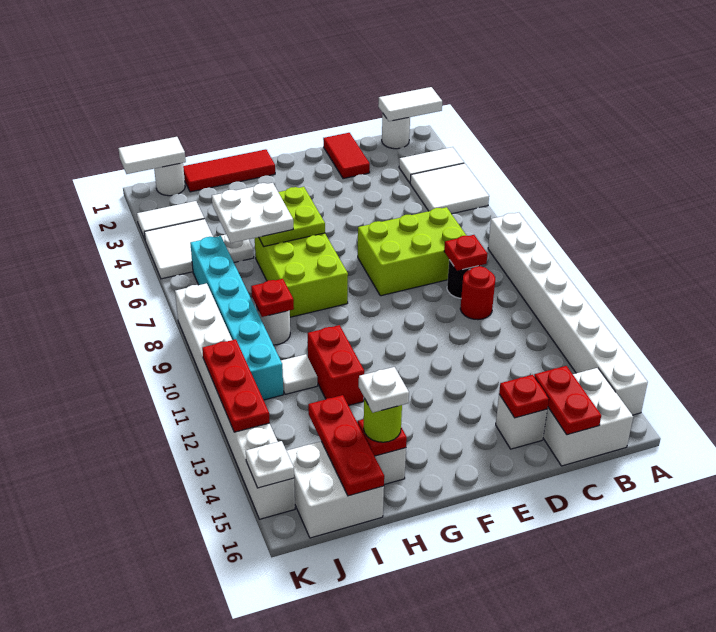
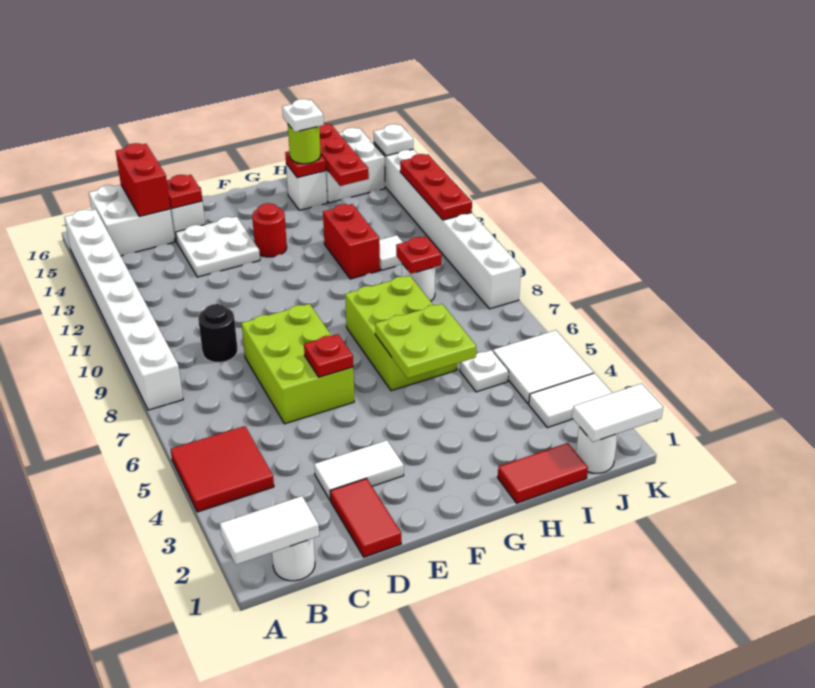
white tile A3:B3 level 1 -> white tile D3:E3 level 1
white tile A4:B5 level 1 -> red tile A4:B5 level 1
lime brick C7:E8 level 1 -> lime brick D6:E8 level 1
red plate C9 level 2 -> red plate E6 level 2
red round brick C10 level 1 -> red round brick F13 level 1
red plate C15:C16 level 2 -> red brick C15:C16 level 2
red tile G1:I1 level 1 -> red tile H1:I1 level 1
white plate H5:I6 level 3 -> white plate D13:E14 level 1
cyan brick J6:J11 level 1 -> none

